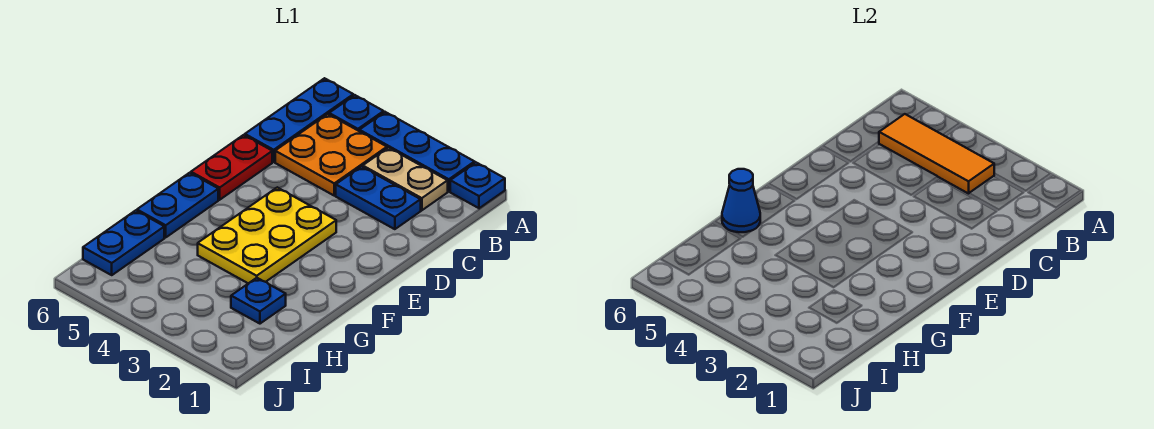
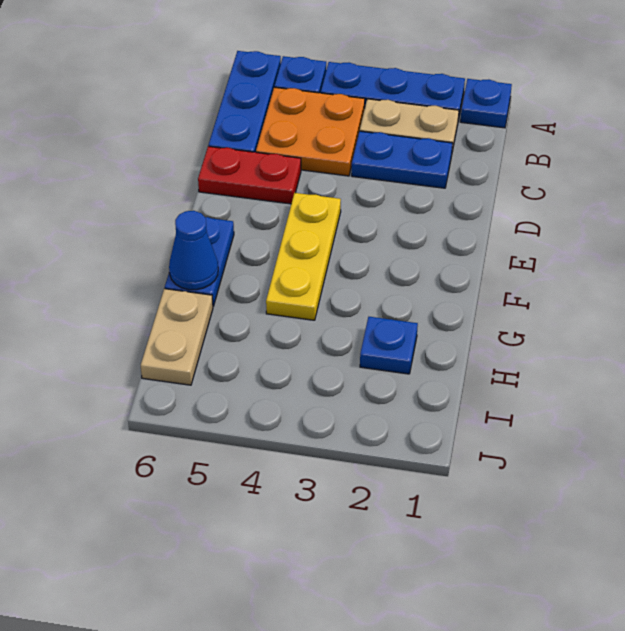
orange tile B3:B5 level 2 -> none
red plate D6:E6 level 1 -> red plate D5:D6 level 1
yellow plate E3:G4 level 1 -> yellow plate E4:G4 level 1
blue plate H6:I6 level 1 -> tan plate H6:I6 level 1

